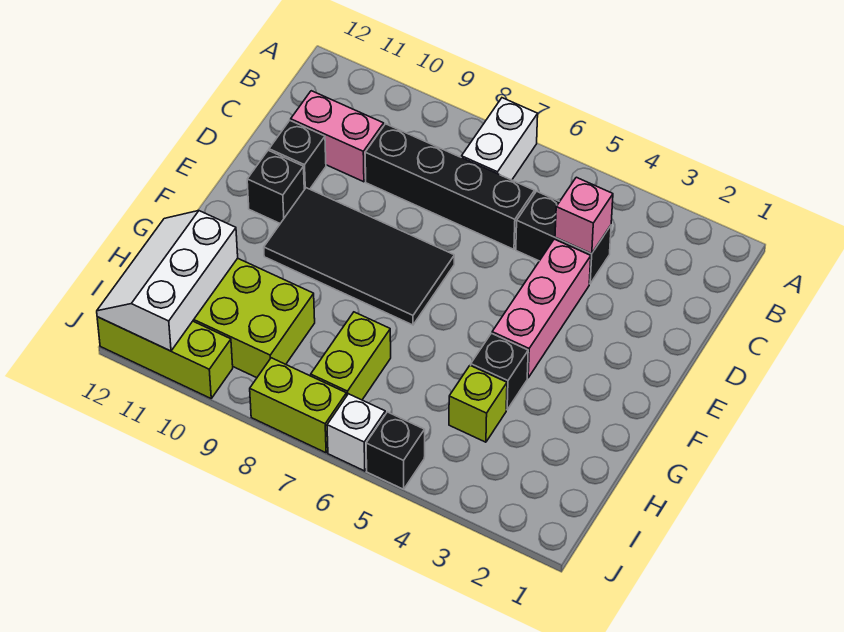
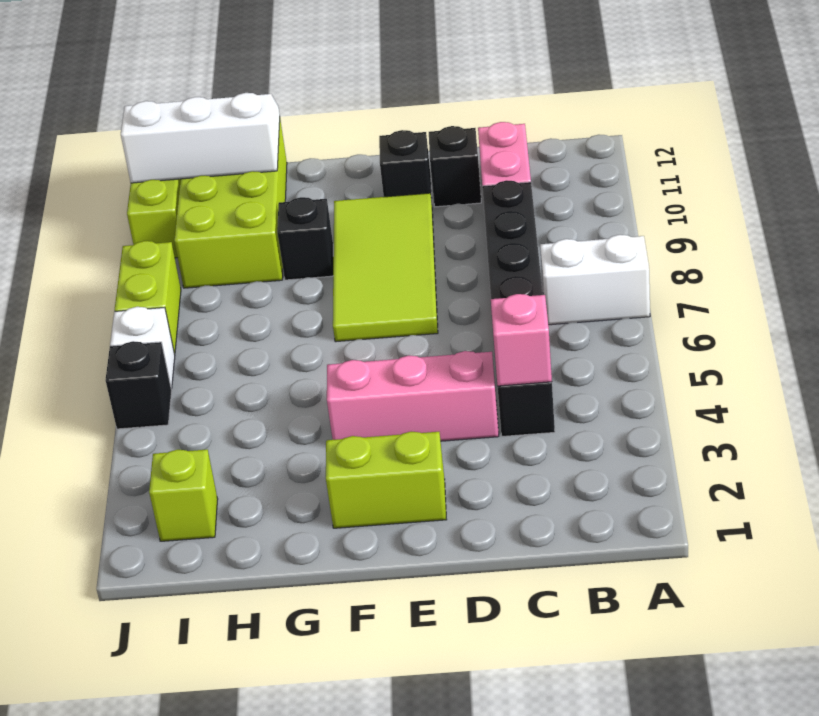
black tile E7:F10 level 1 -> lime tile E7:F10 level 1
black brick G4 level 1 -> black brick G9 level 1
lime brick H4 level 1 -> lime brick I2 level 1
lime brick H7:I7 level 1 -> lime brick E2:F2 level 1

